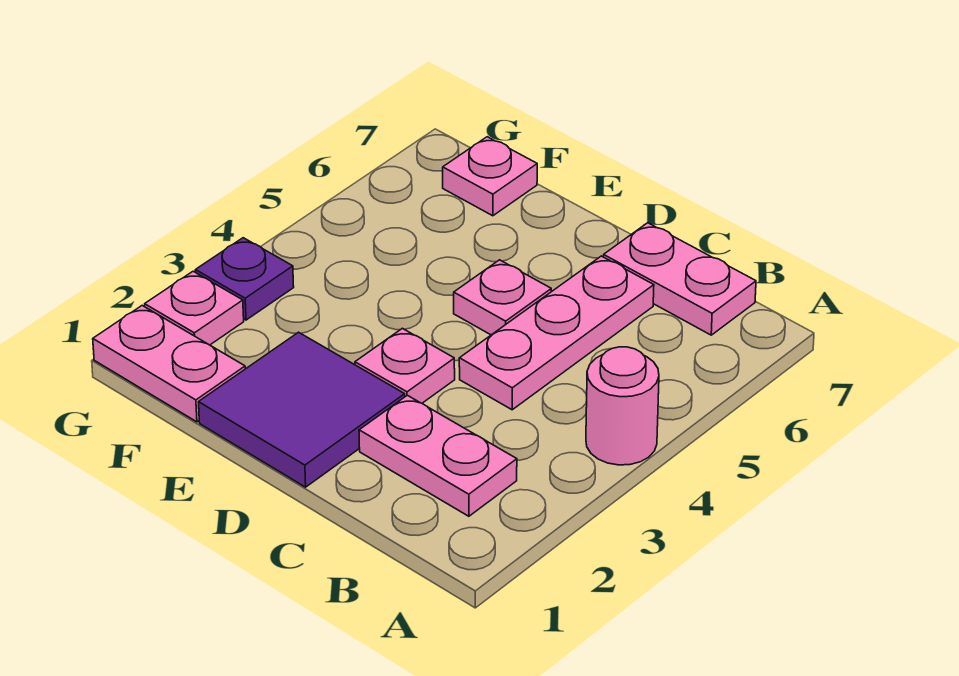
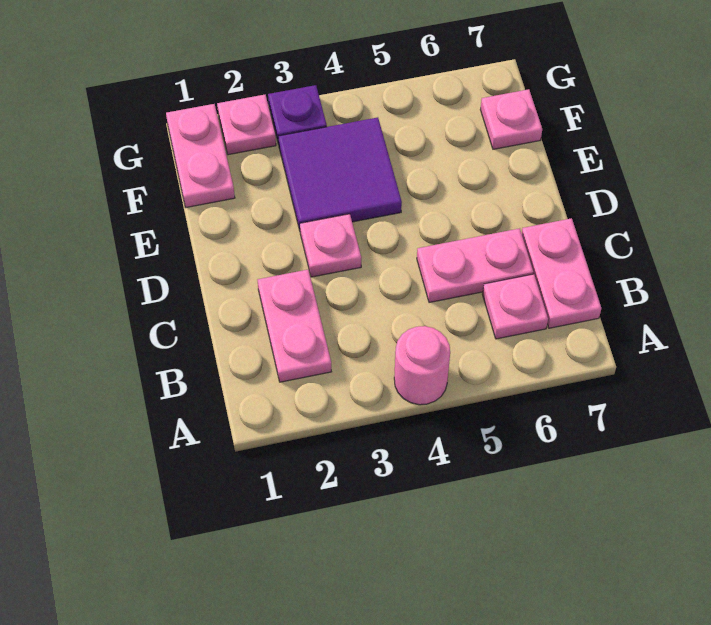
pink plate C4:C6 level 1 -> pink plate C5:C6 level 1
purple tile D1:E2 level 1 -> purple tile E3:F4 level 1
pink plate D5 level 1 -> pink plate B6 level 1

